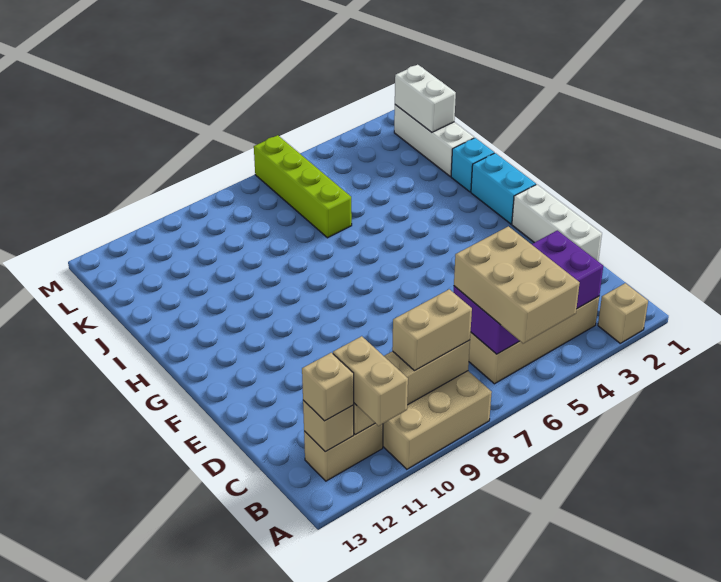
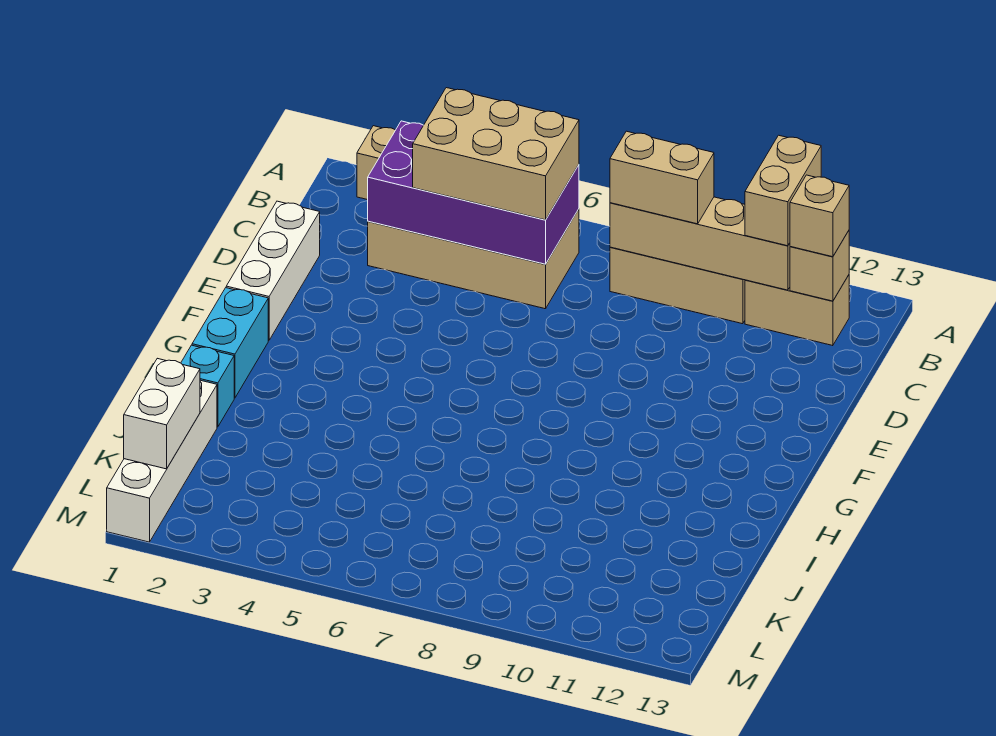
tan brick A5:C6 level 3 -> tan brick B4:C6 level 3
white brick J1:L1 level 1 -> white brick J1:M1 level 1
lime brick J6:M6 level 1 -> none

